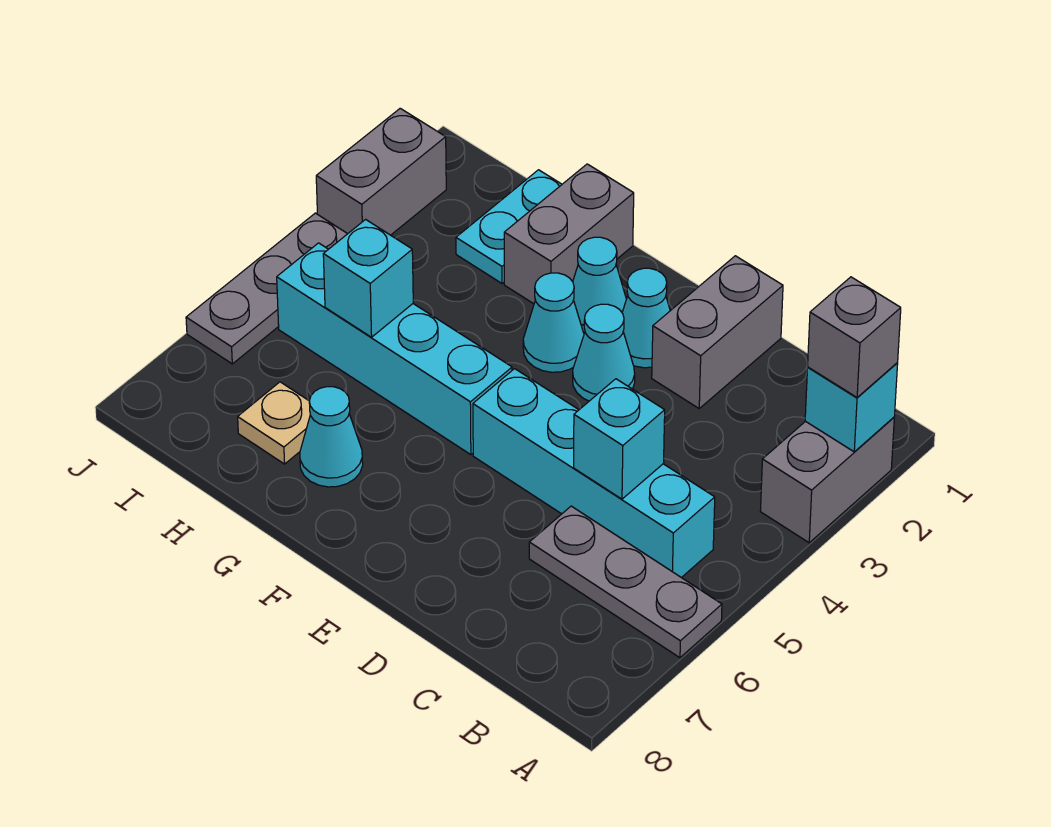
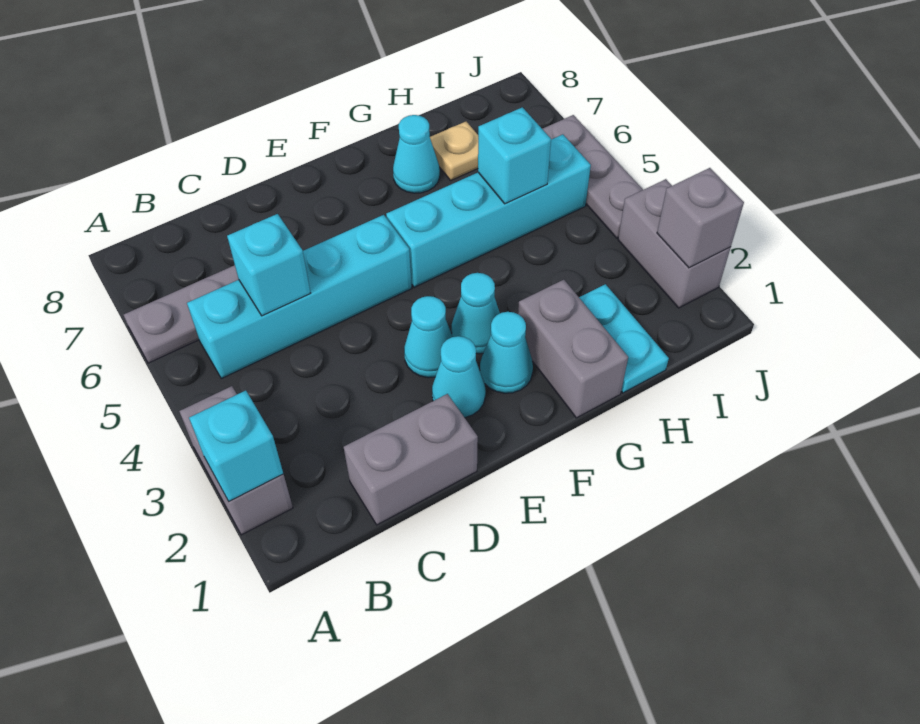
grey brick A2 level 3 -> grey brick J2 level 2
grey brick D1:D2 level 1 -> grey brick C1:D1 level 1

